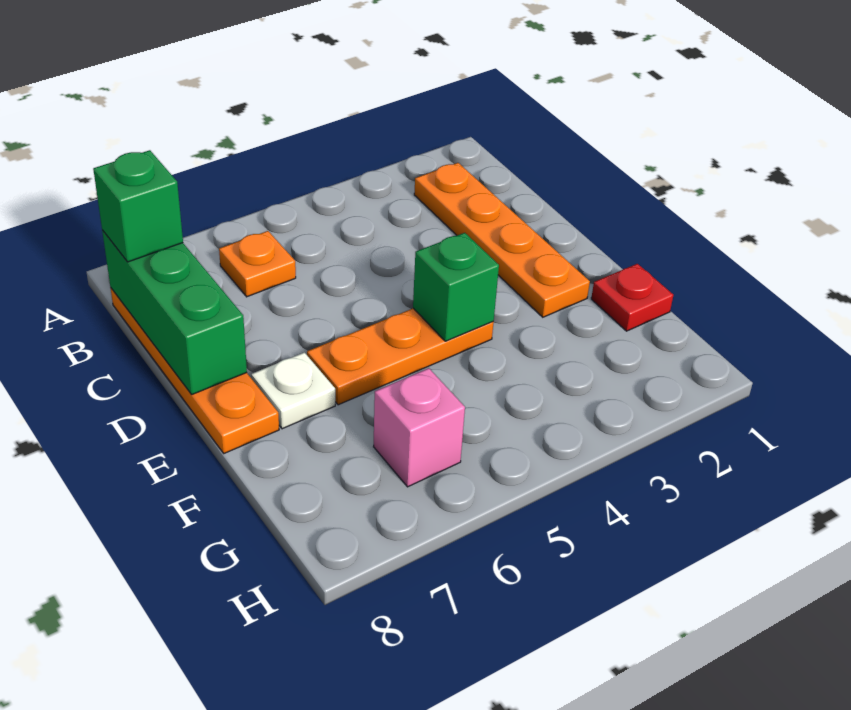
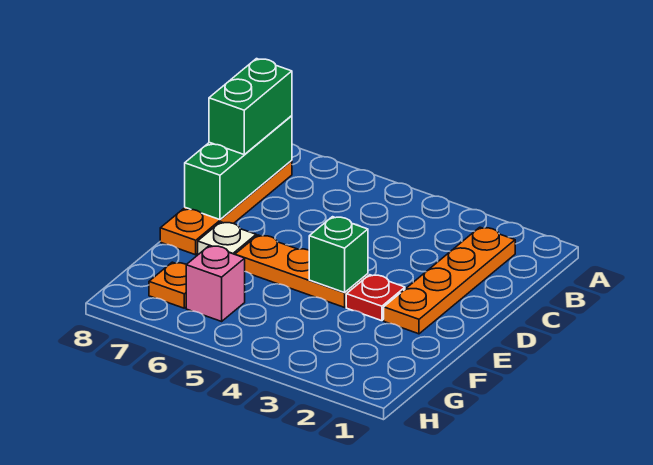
orange plate B6 level 1 -> orange plate G7 level 1
green brick B8 level 3 -> green brick B8:C8 level 3
red plate F1 level 1 -> red plate E3 level 1

